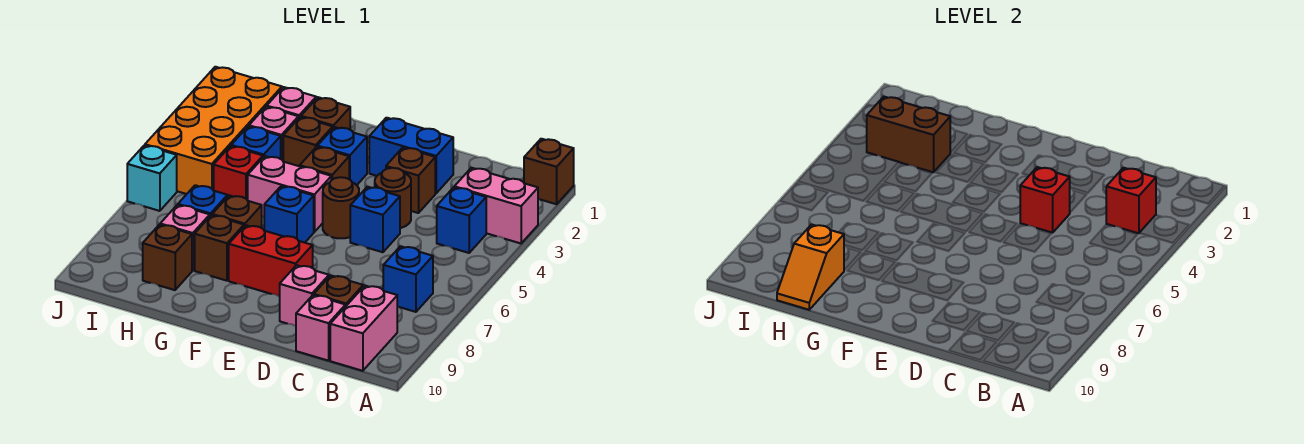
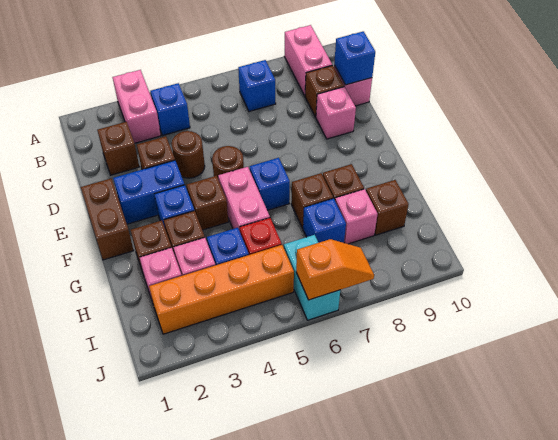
brown brick A1 level 1 -> brown brick C2 level 1
red brick B3 level 2 -> none
pink brick B9:B10 level 1 -> pink brick A9:B9 level 1
blue brick D2:E2 level 1 -> blue brick E2:E3 level 1
red brick D4 level 2 -> none
blue brick D5 level 1 -> blue brick C10 level 2
red brick E8:F8 level 1 -> none
brown brick H3:I3 level 2 -> brown brick E1:F1 level 1
orange slope H9:H10 level 2 top 9 -> orange slope J6:J7 level 2 top 6
orange brick I2:J5 level 1 -> orange brick I2:I5 level 1
cyan brick J6 level 1 -> cyan brick I6:J6 level 1

